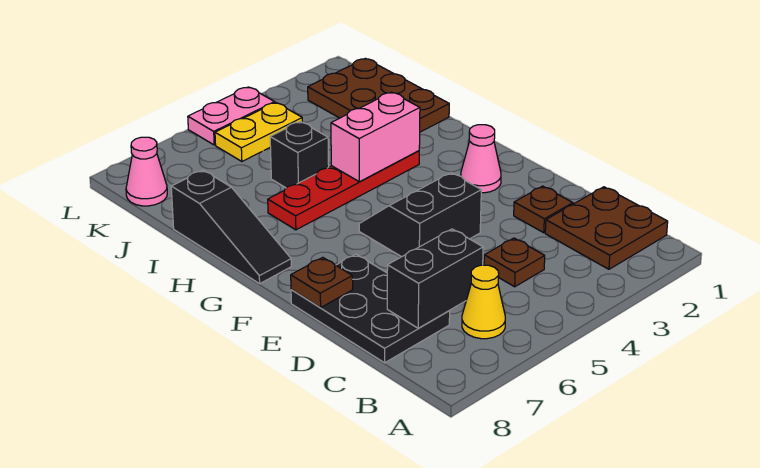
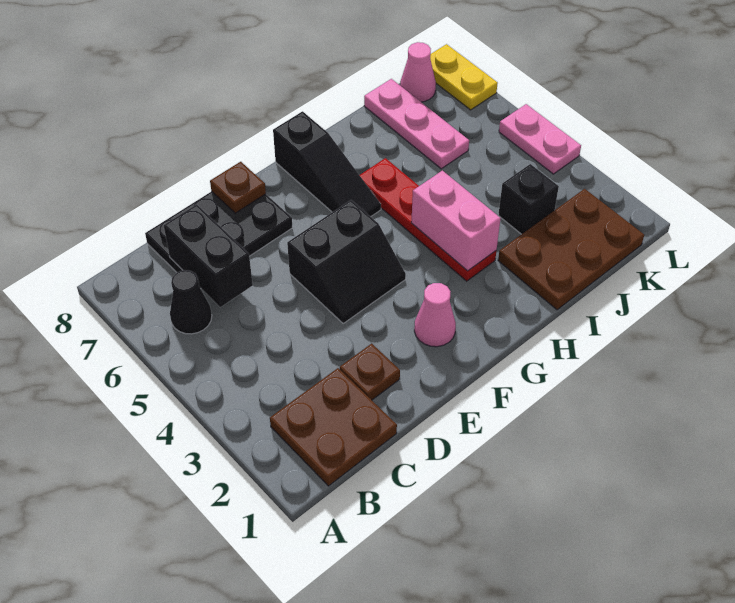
yellow cone B6 level 1 -> black cone B6 level 1
brown plate C4 level 1 -> none
black slope E4:F5 level 1 top E -> black slope E4:F5 level 1 top 5
black slope G8:I8 level 1 top I -> black slope G6:G8 level 1 top 8
black brick I5 level 1 -> black brick J3 level 1
none -> pink plate J6:J8 level 1
yellow plate K4:K5 level 1 -> yellow plate L7:L8 level 1

